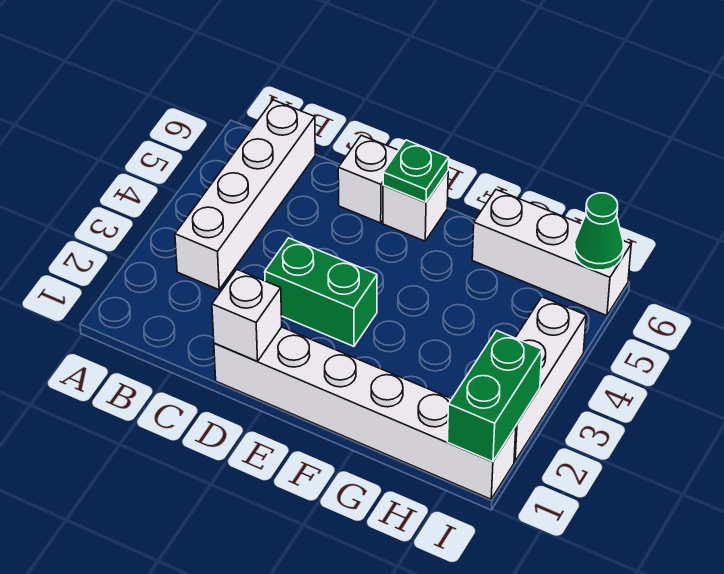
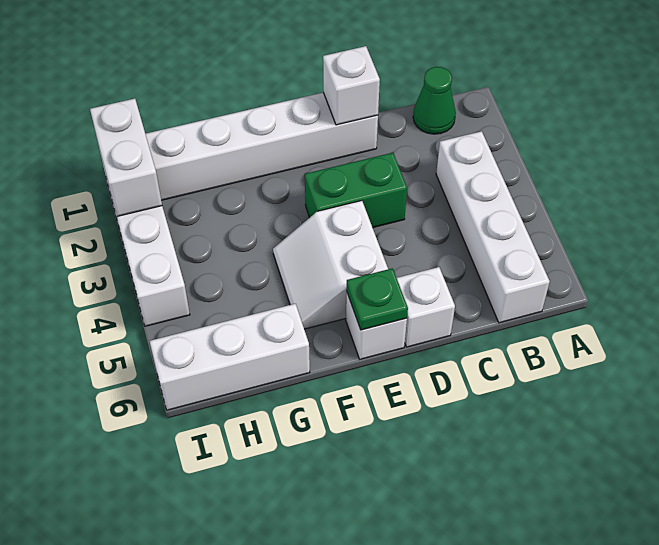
none -> white slope E4:F5 level 1 top E
green brick I1:I2 level 2 -> white brick I1:I2 level 2
green cone I6 level 2 -> green cone B1 level 1

